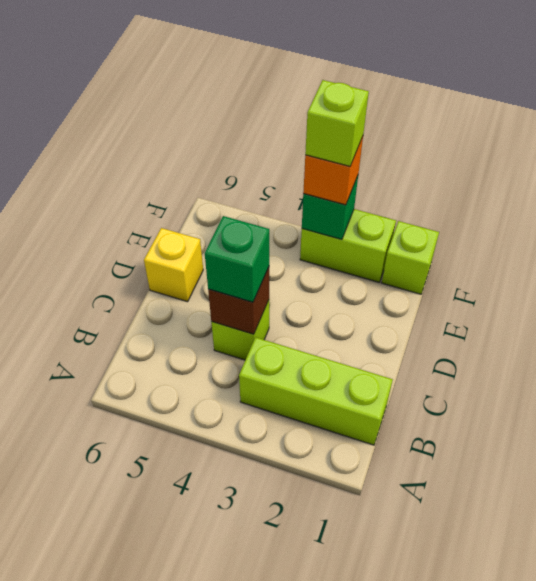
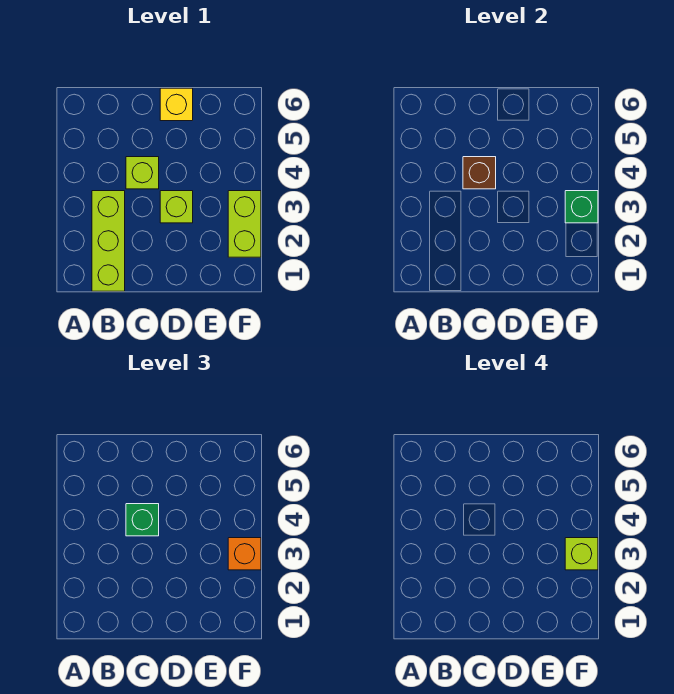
lime brick F1 level 1 -> lime brick D3 level 1

